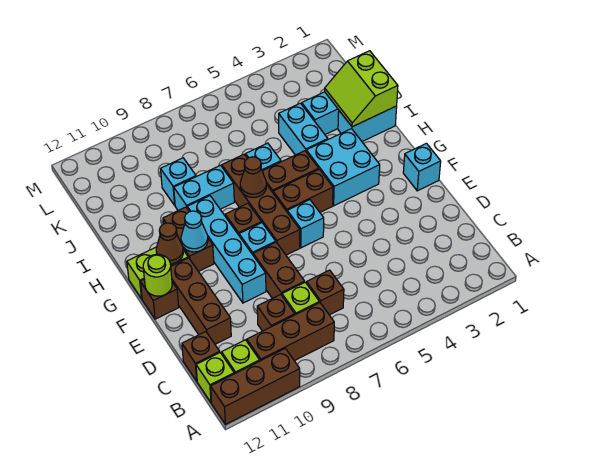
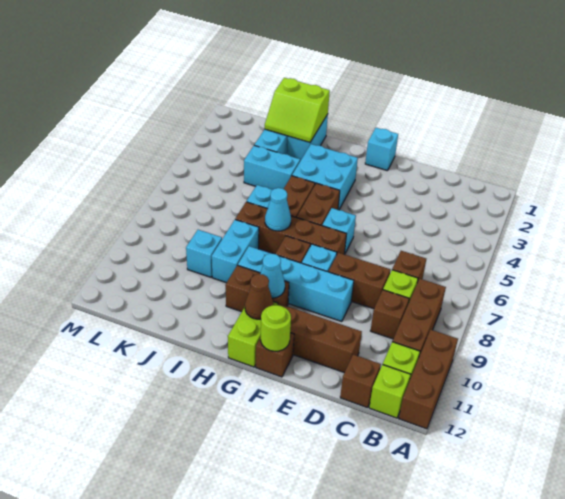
brown cone H7 level 2 -> cyan cone H7 level 2

